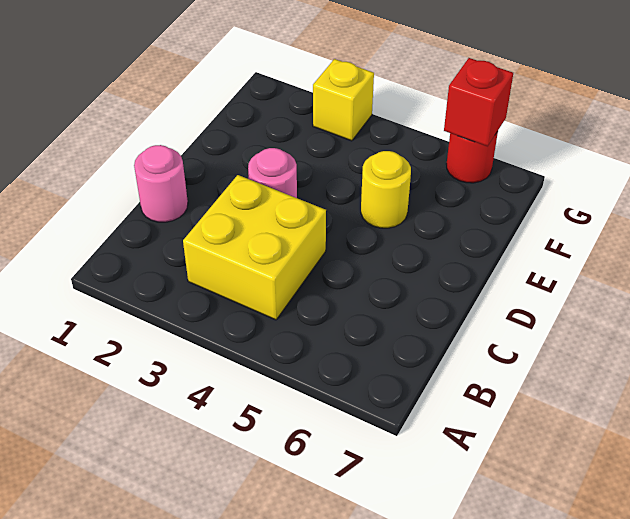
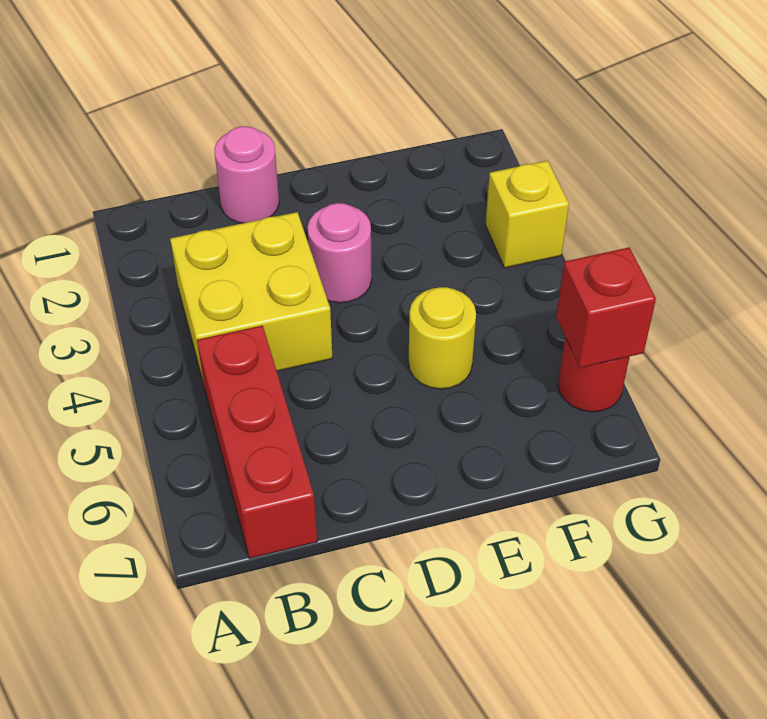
none -> red brick B5:B7 level 1

